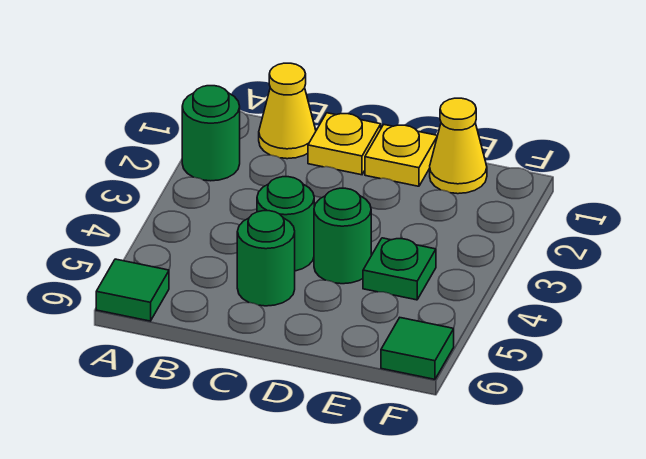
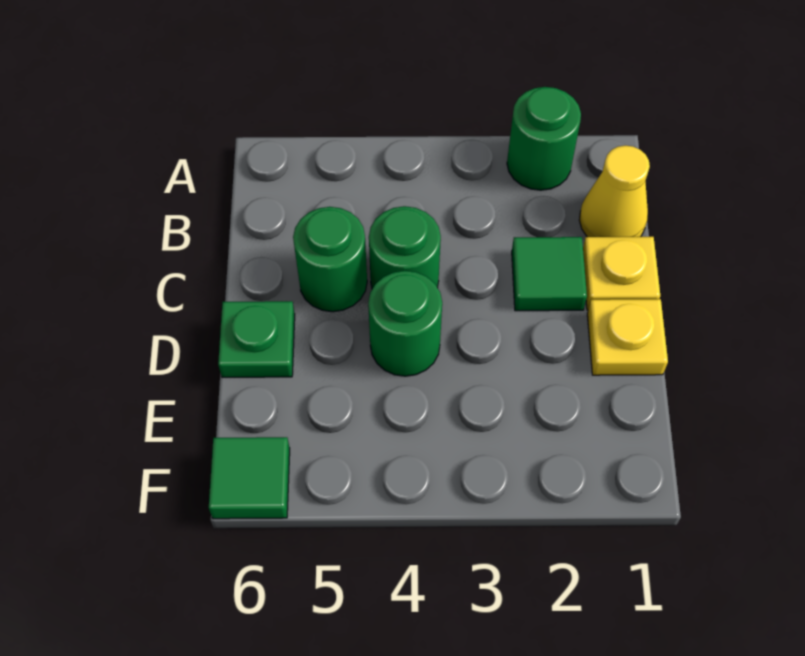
green tile A6 level 1 -> green tile C2 level 1
yellow cone E1 level 1 -> none
green plate E4 level 1 -> green plate D6 level 1

